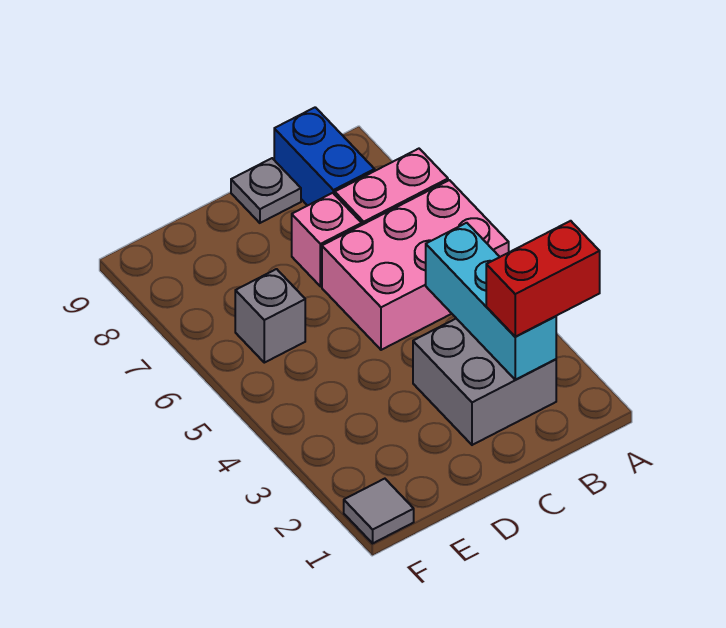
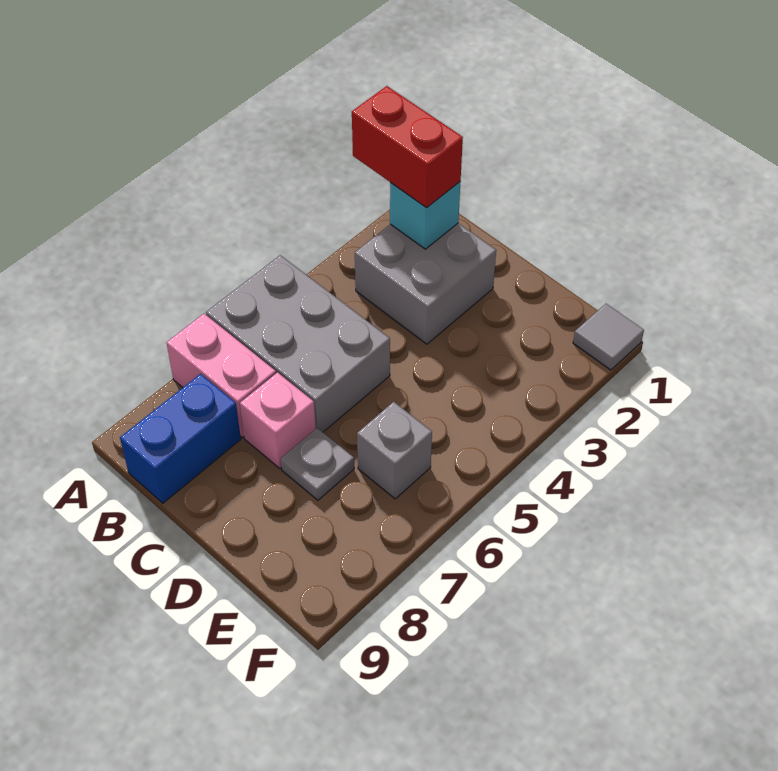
pink brick A5:C6 level 1 -> grey brick A5:C6 level 1
cyan brick B2:B4 level 2 -> cyan brick B2 level 2
grey plate C9 level 1 -> grey plate D7 level 1

